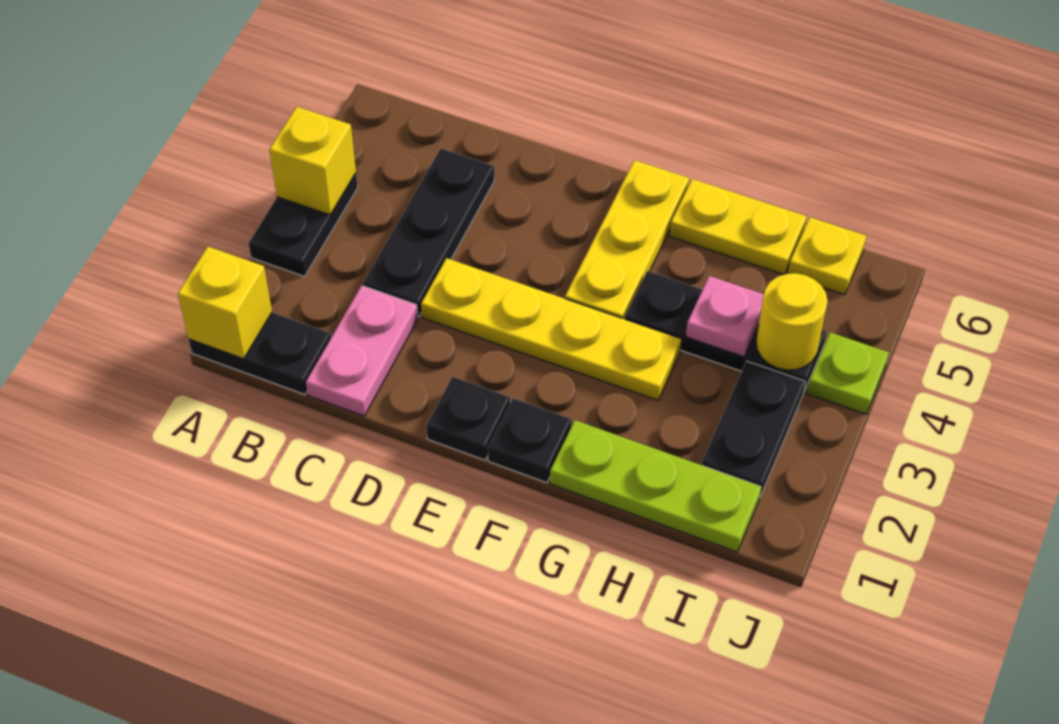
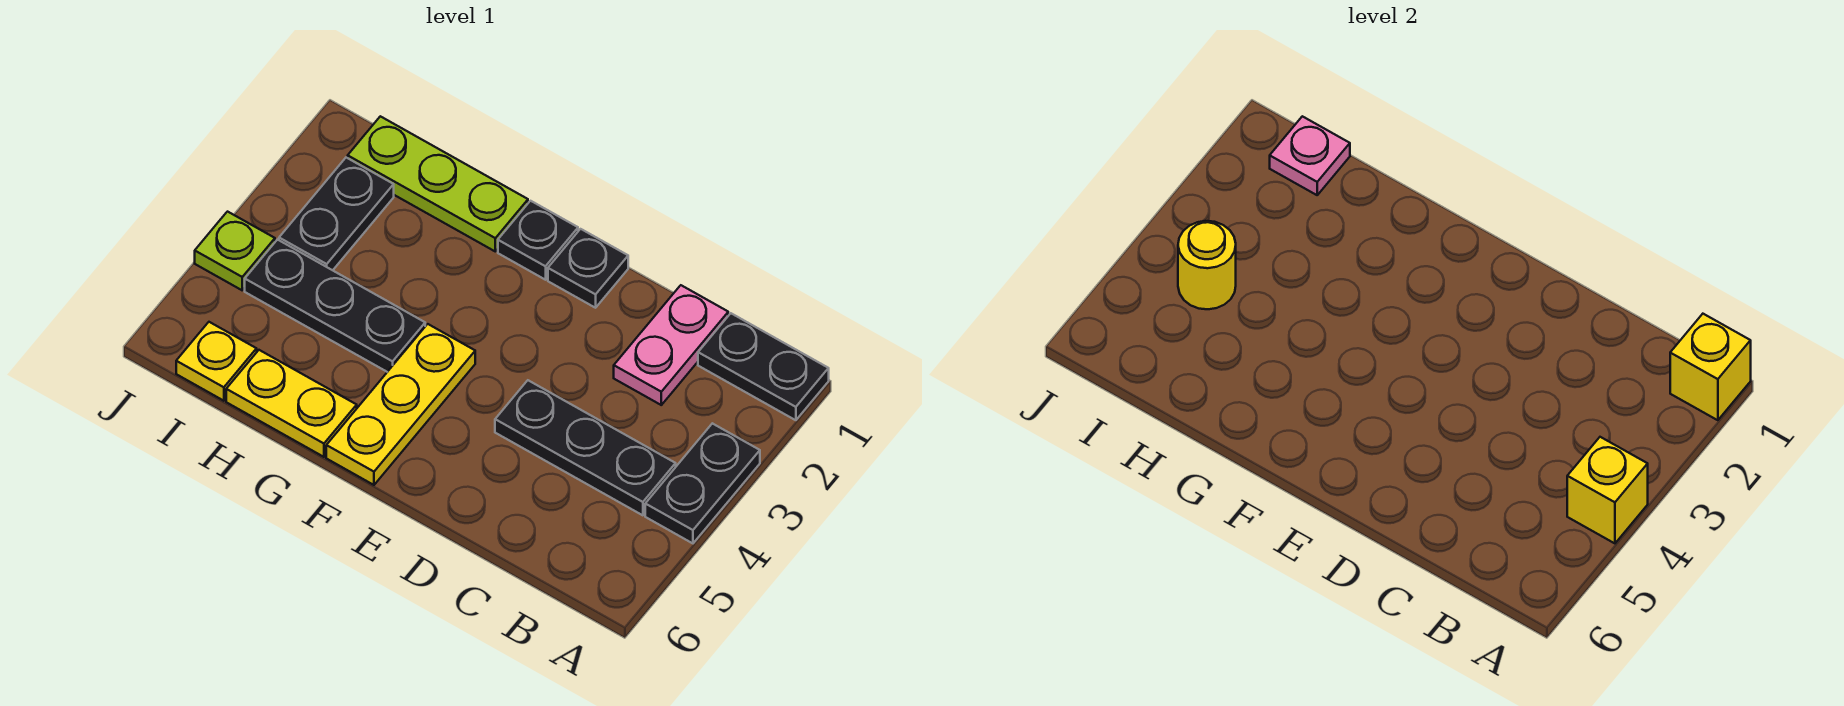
black plate C3:C5 level 1 -> black plate B4:D4 level 1
yellow plate D3:G3 level 1 -> none
pink plate H4 level 2 -> pink plate I1 level 2

